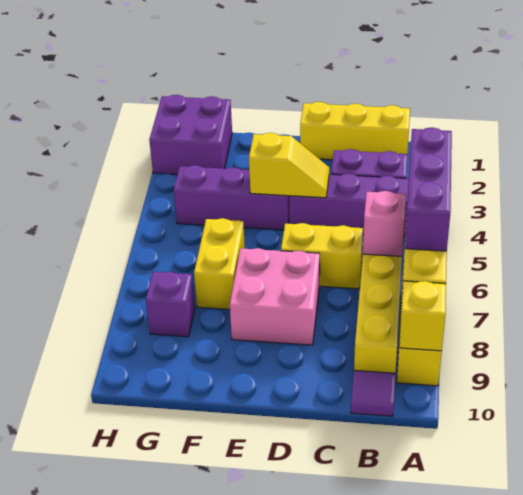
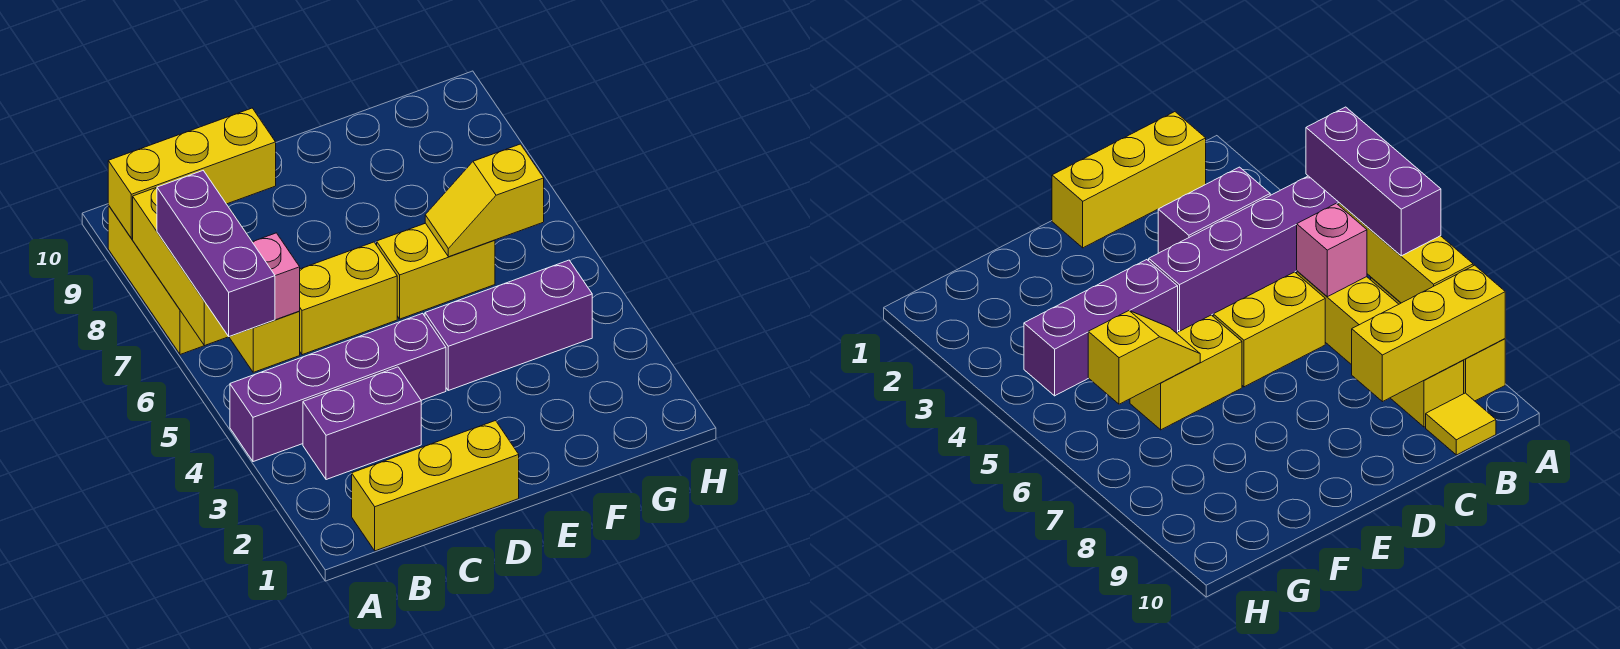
yellow brick A9 level 2 -> yellow brick A9:C9 level 2
purple tile B10 level 1 -> yellow tile B10 level 1
yellow slope D4:E4 level 2 top E -> yellow slope F6:G6 level 2 top G
pink brick D7:E8 level 1 -> none
yellow brick F6:F7 level 1 -> yellow brick E6:F6 level 1
purple brick G1:H2 level 1 -> none
purple brick G8 level 1 -> none

